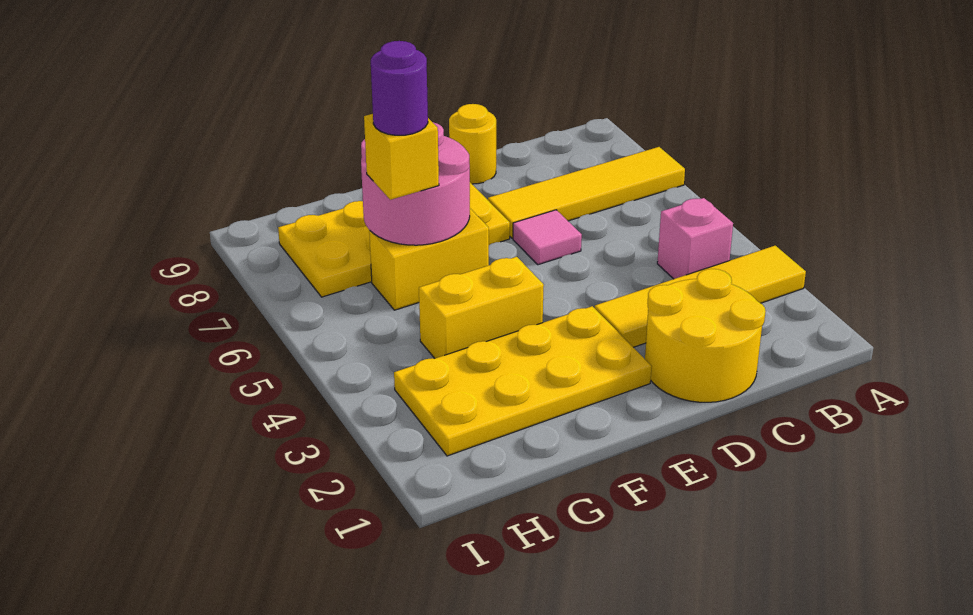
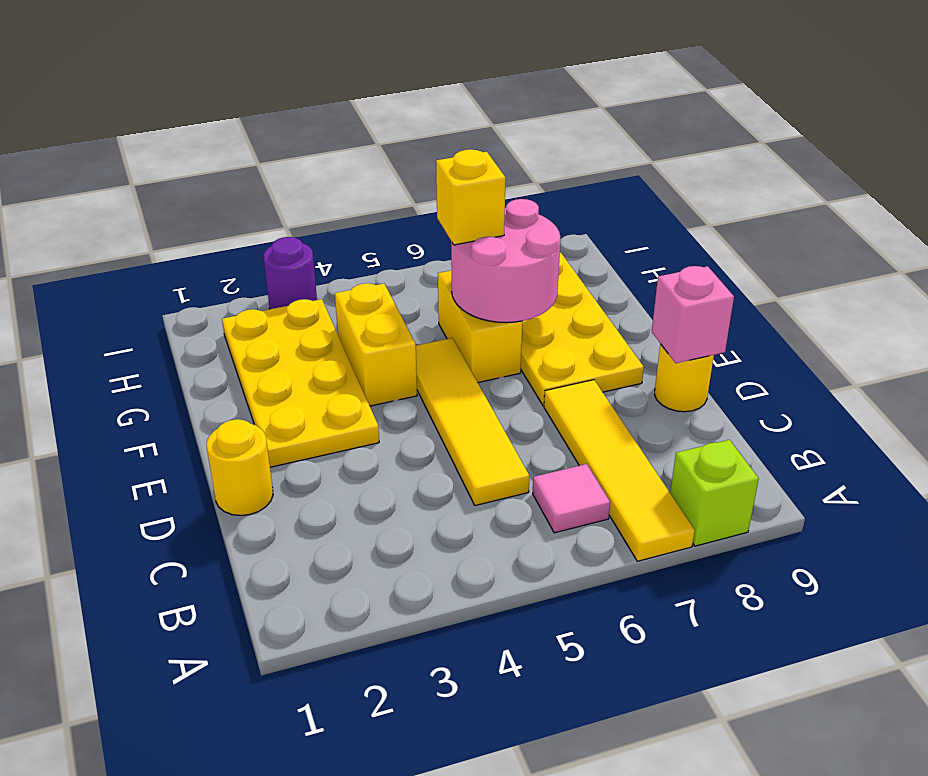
yellow tile A3:D3 level 1 -> yellow tile C5:F5 level 1
none -> lime brick A8 level 1
pink brick B4 level 1 -> pink brick D9 level 2
yellow round brick C1:D2 level 1 -> yellow round brick D1 level 1
pink tile D6 level 1 -> pink tile B6 level 1
purple round brick G6 level 4 -> purple round brick I3 level 1

